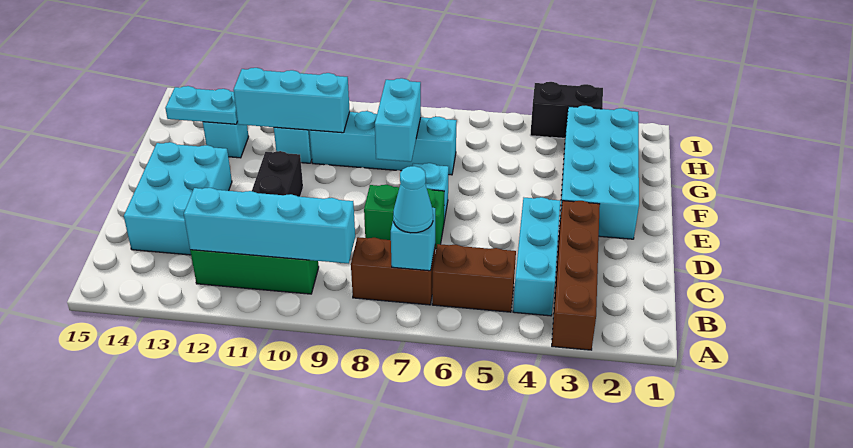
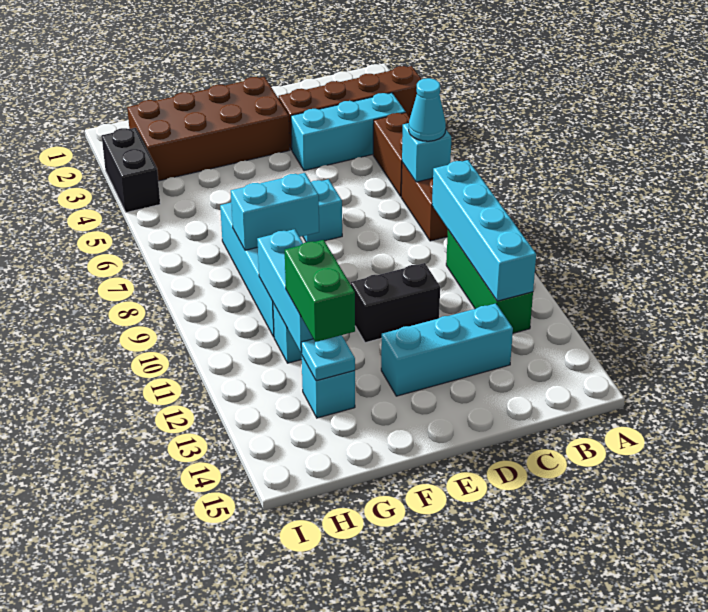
cyan brick C13:E14 level 1 -> cyan brick C13:E13 level 1
green brick D7:D8 level 1 -> green brick G12:G13 level 3
cyan brick E2:H3 level 1 -> brown brick E2:H3 level 1
cyan plate G13:G14 level 2 -> cyan plate G13 level 2

